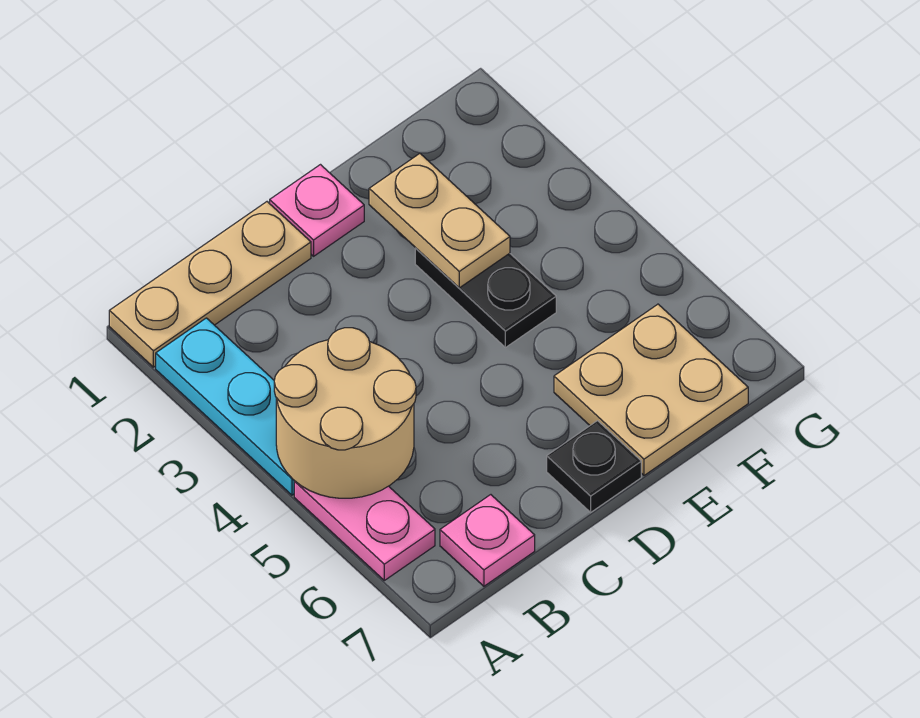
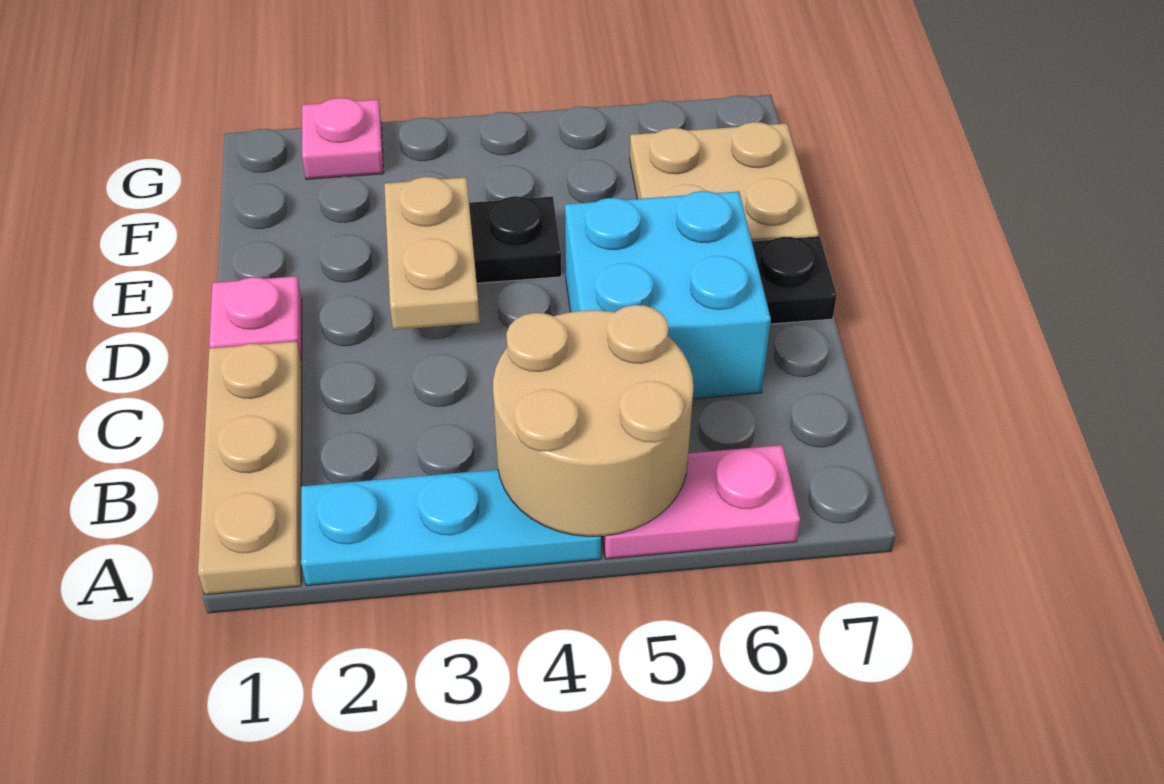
pink plate B7 level 1 -> pink plate G2 level 1
none -> cyan brick C5:D6 level 1
tan plate E2:E3 level 2 -> tan plate D3:E3 level 2

